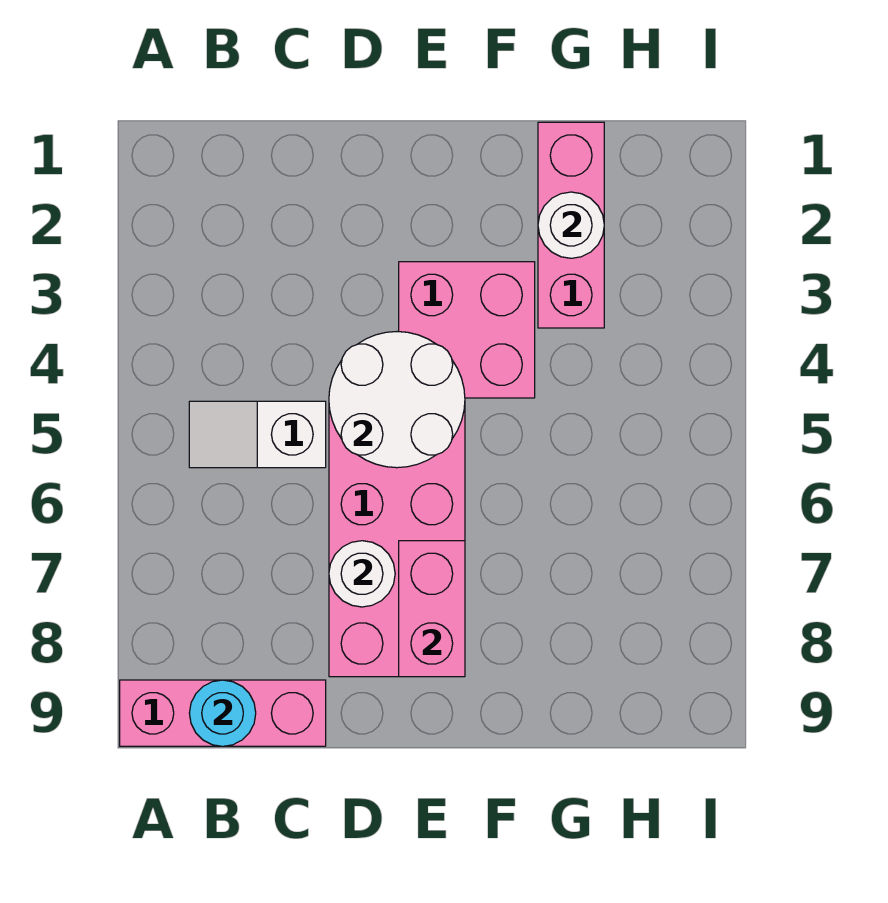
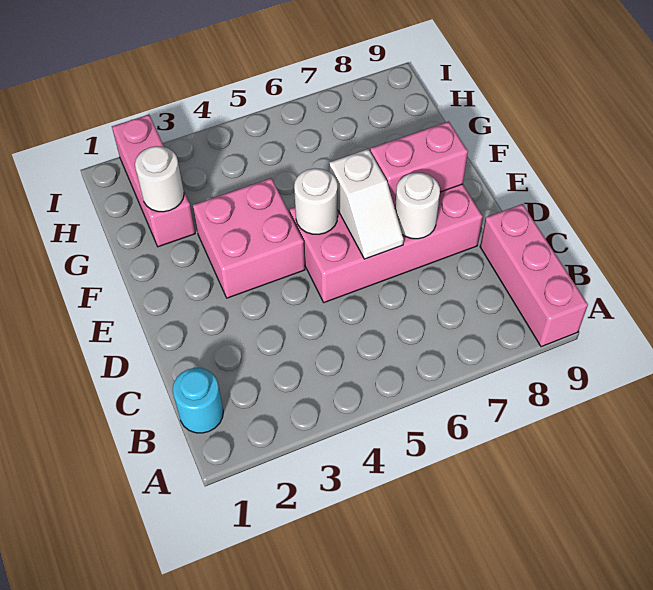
white slope B5:C5 level 1 top C -> white slope D6:E6 level 2 top E
cyan round brick B9 level 2 -> cyan round brick B1 level 1
white round brick D4:E5 level 2 -> white round brick E5 level 2
pink brick G1:G3 level 1 -> pink brick G2:I2 level 1

